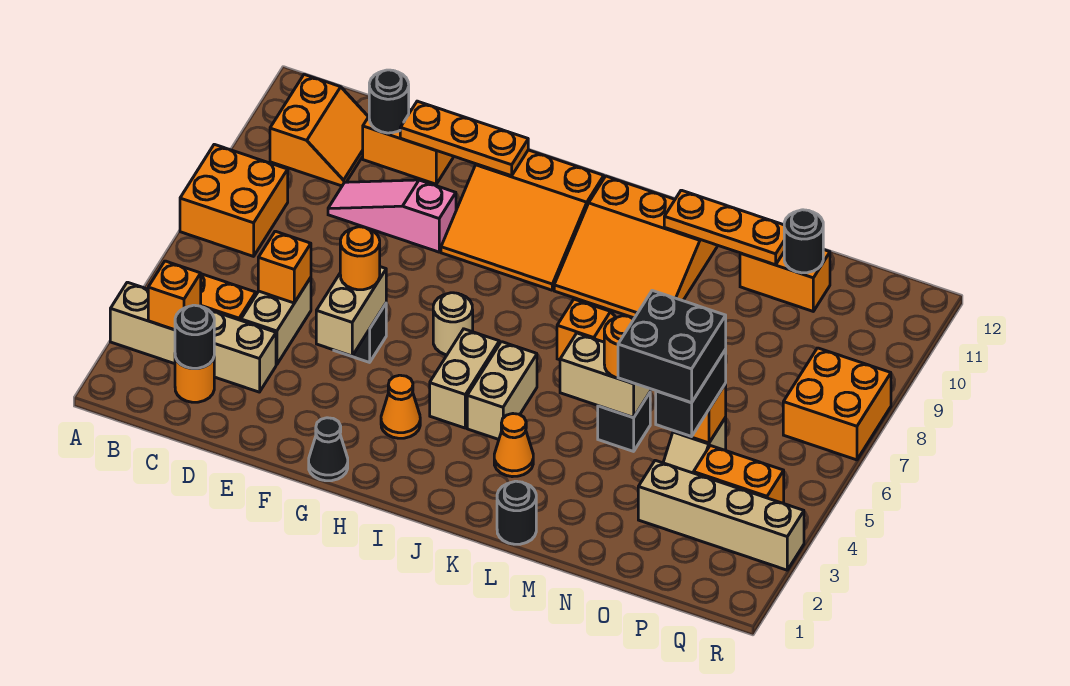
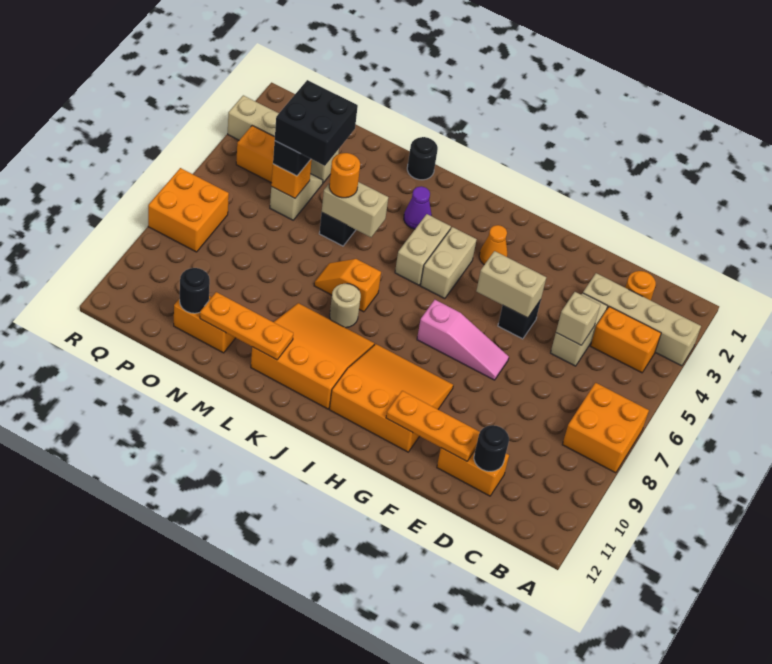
orange brick B3 level 2 -> none
orange slope B10:C11 level 1 top B -> none
black round brick C2 level 2 -> none
orange brick D5 level 2 -> tan brick D5 level 2
pink slope D9:F9 level 1 top F -> pink slope F7:H7 level 1 top H
tan brick F4:F5 level 2 -> tan brick F5:G5 level 2
orange round brick F5 level 3 -> none
black cone G1 level 1 -> none
tan round brick H6 level 1 -> tan round brick K8 level 1
orange cone K3 level 1 -> purple cone K3 level 1

